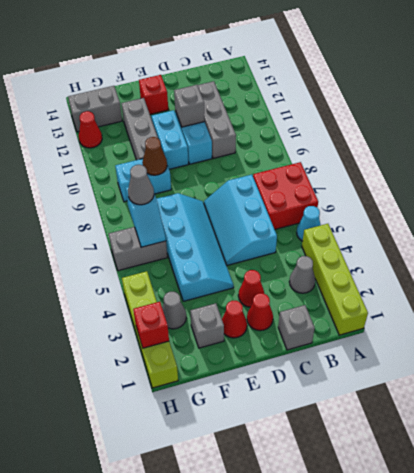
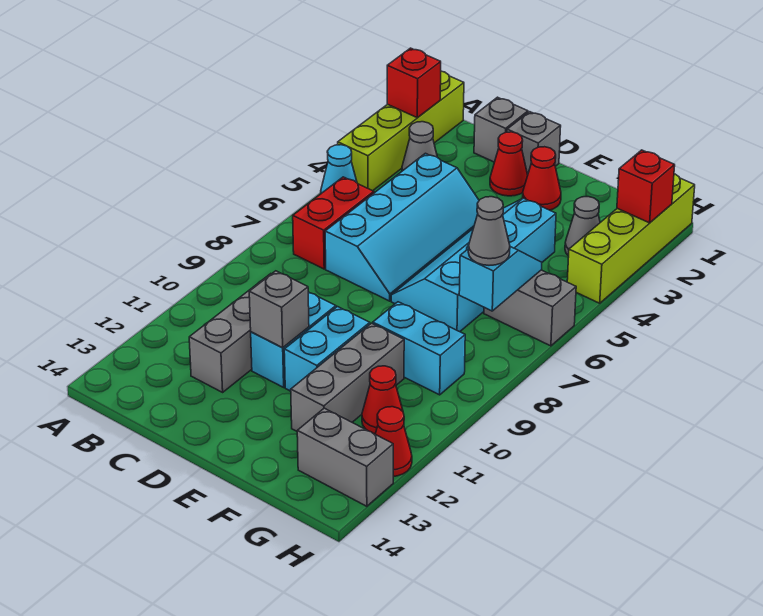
red brick A6:B7 level 1 -> red brick B6:B7 level 1
cyan slope C5:D7 level 1 top C -> cyan slope C4:D7 level 1 top C
red cone D3 level 1 -> red cone G11 level 1
red brick E13 level 1 -> red brick A2 level 2
grey brick F2 level 1 -> grey brick D1 level 1
brown cone F9 level 2 -> none

